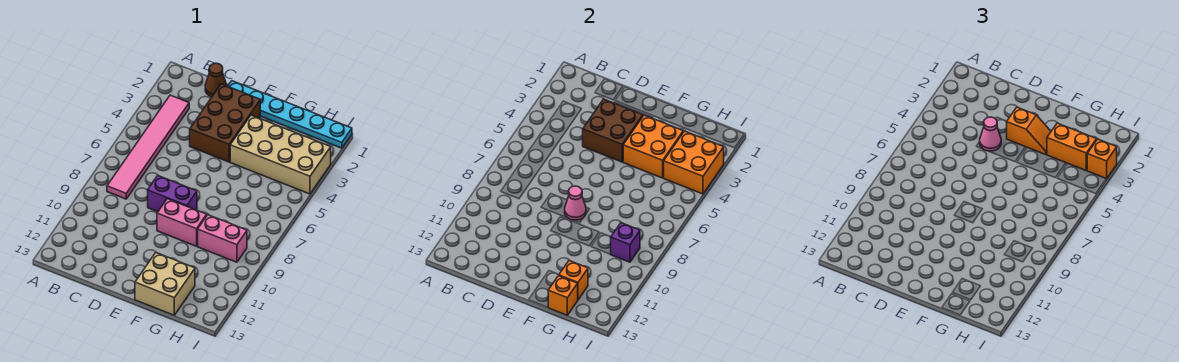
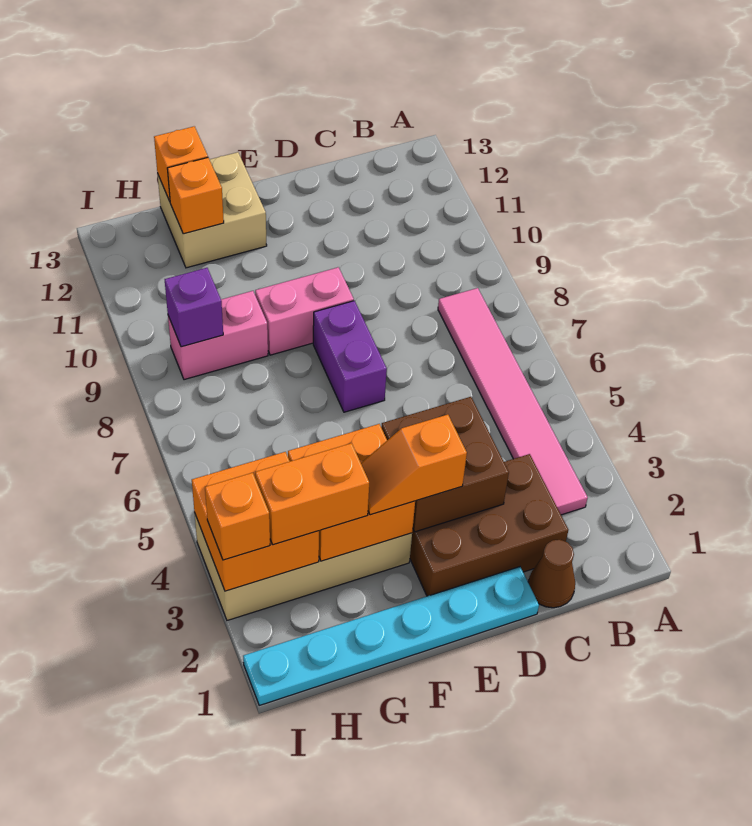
brown brick D2:E4 level 1 -> brown brick C2:E3 level 1
pink cone D4 level 3 -> none
purple brick D8:E8 level 1 -> purple brick E7:E8 level 1
pink cone E8 level 2 -> none

